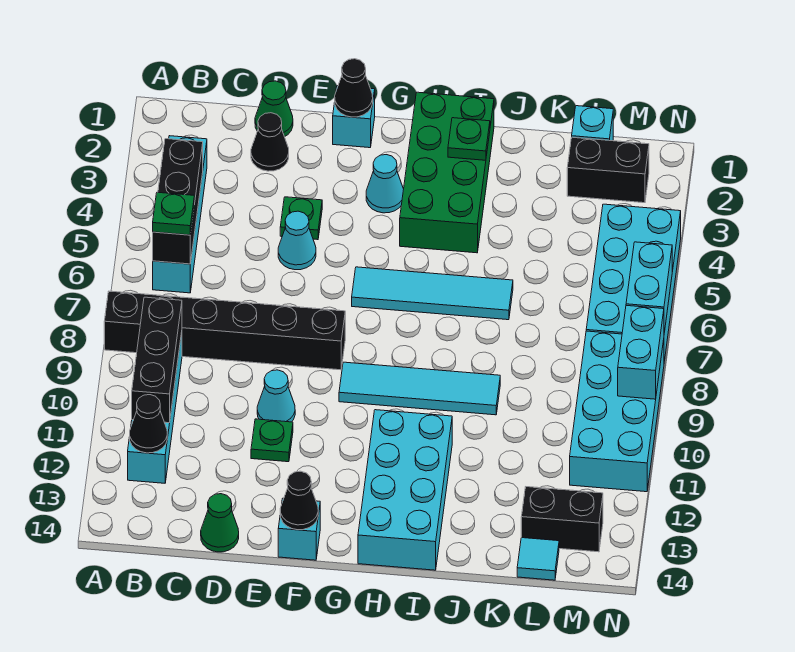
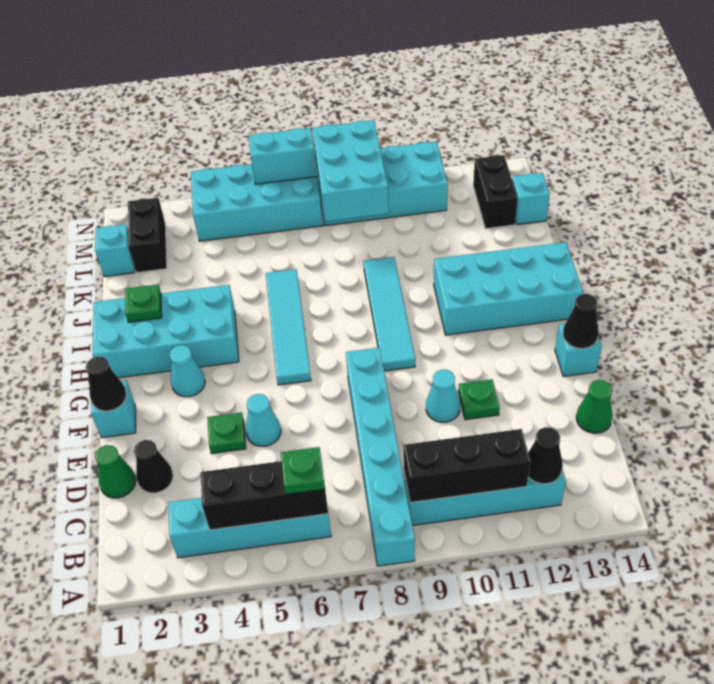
black brick A8:F8 level 1 -> cyan brick A8:F8 level 1
green brick H1:I4 level 1 -> cyan brick H1:I4 level 1
cyan tile L14 level 1 -> cyan brick L14 level 1
cyan brick N8:N9 level 2 -> cyan brick L8:N9 level 2

